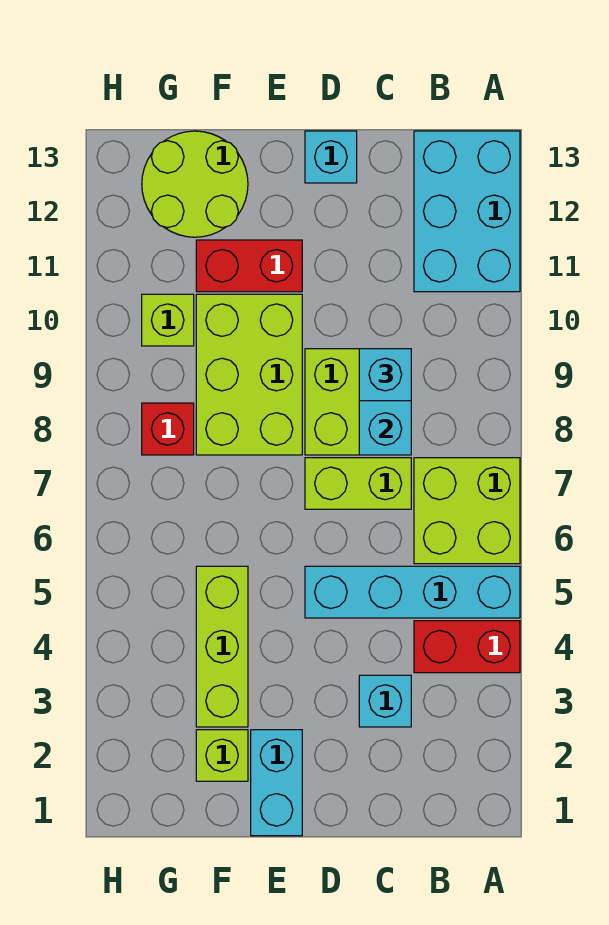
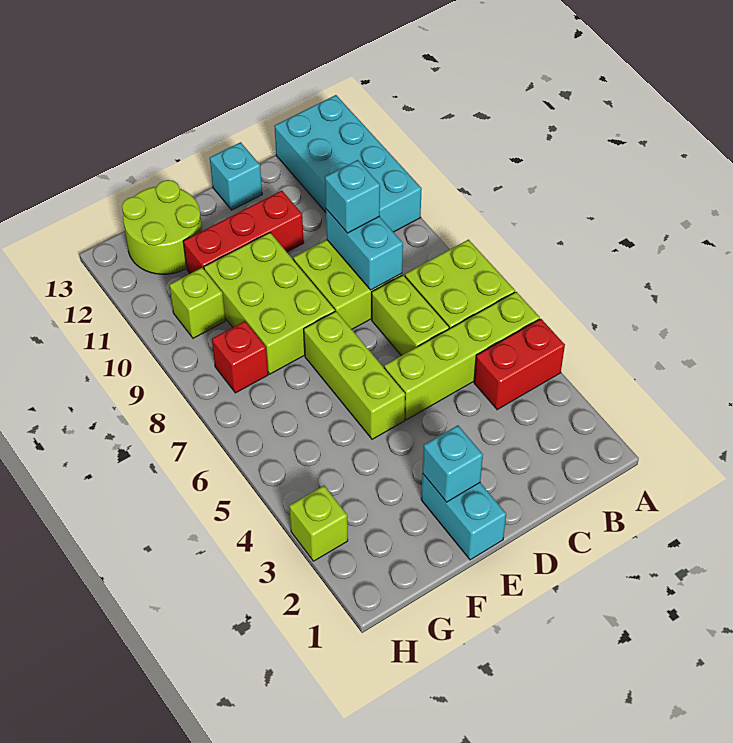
cyan brick A5:D5 level 1 -> lime brick A5:D5 level 1
cyan brick A11:B13 level 1 -> cyan brick A10:B13 level 1
cyan brick C3 level 1 -> cyan brick E2 level 2
lime brick C7:D7 level 1 -> lime brick C6:C7 level 1
red brick E11:F11 level 1 -> red brick D11:F11 level 1
lime brick F2 level 1 -> lime brick H3 level 1
lime brick F3:F5 level 1 -> lime brick E5:E7 level 1

